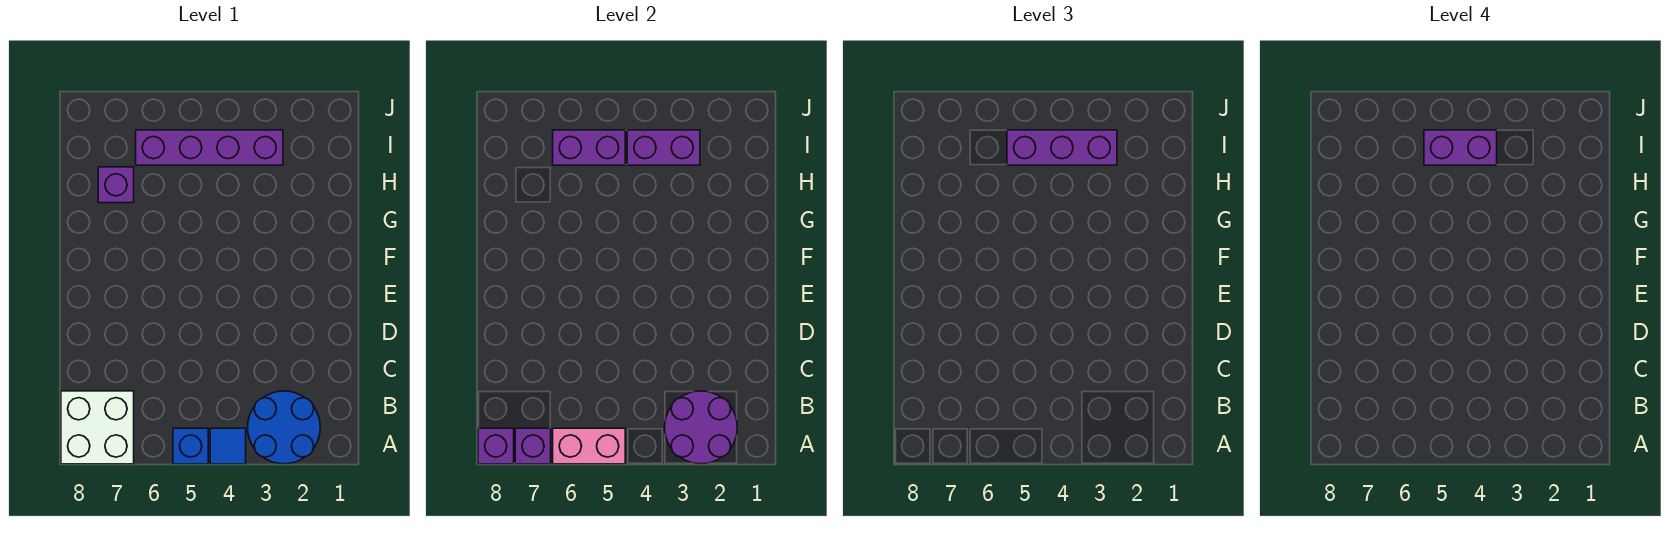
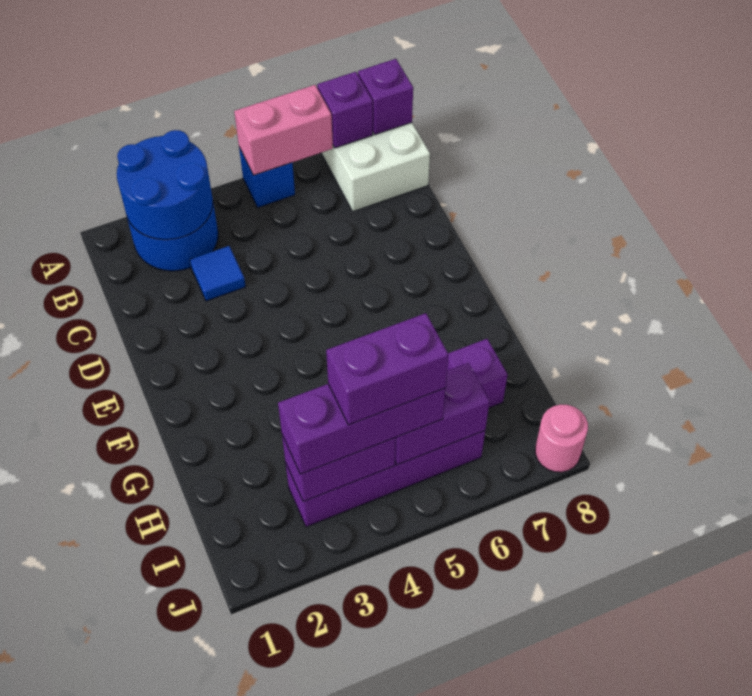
purple round brick A2:B3 level 2 -> blue round brick A2:B3 level 2
blue tile A4 level 1 -> blue tile C3 level 1
none -> pink round brick J8 level 1

